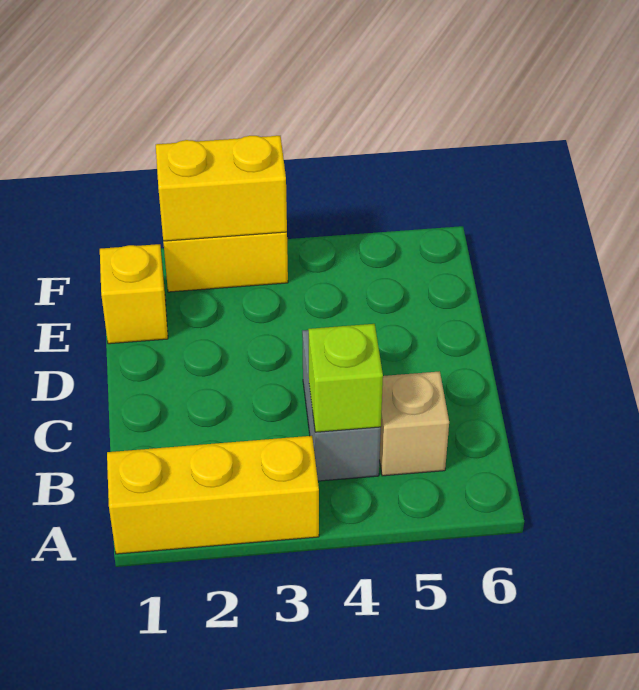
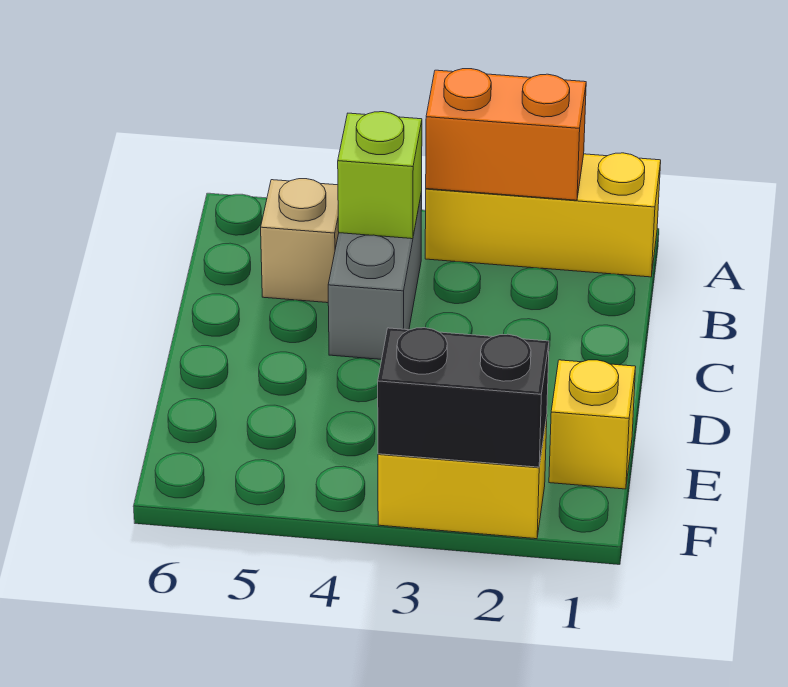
none -> orange brick A2:A3 level 2
yellow brick F2:F3 level 2 -> black brick F2:F3 level 2

